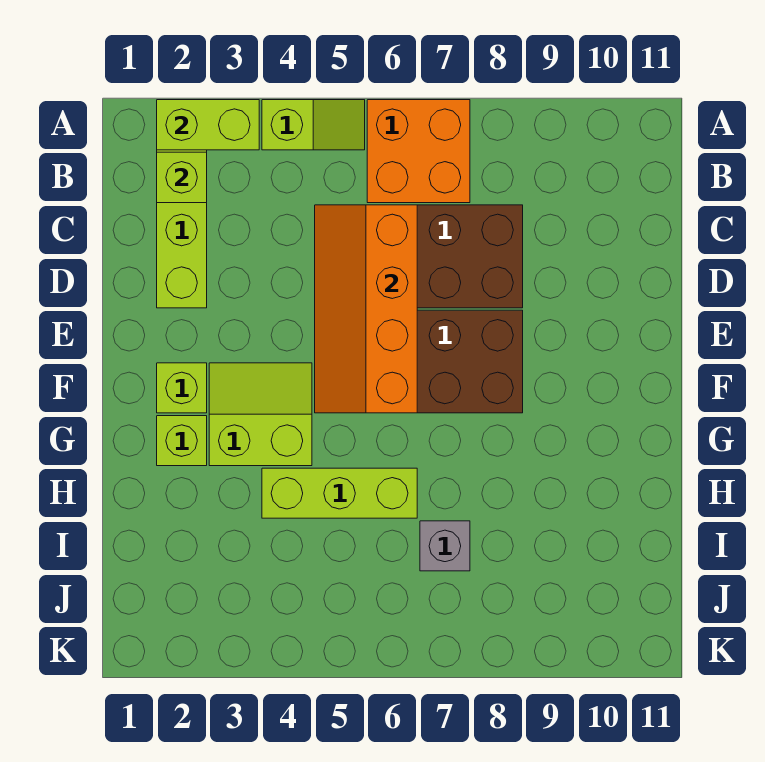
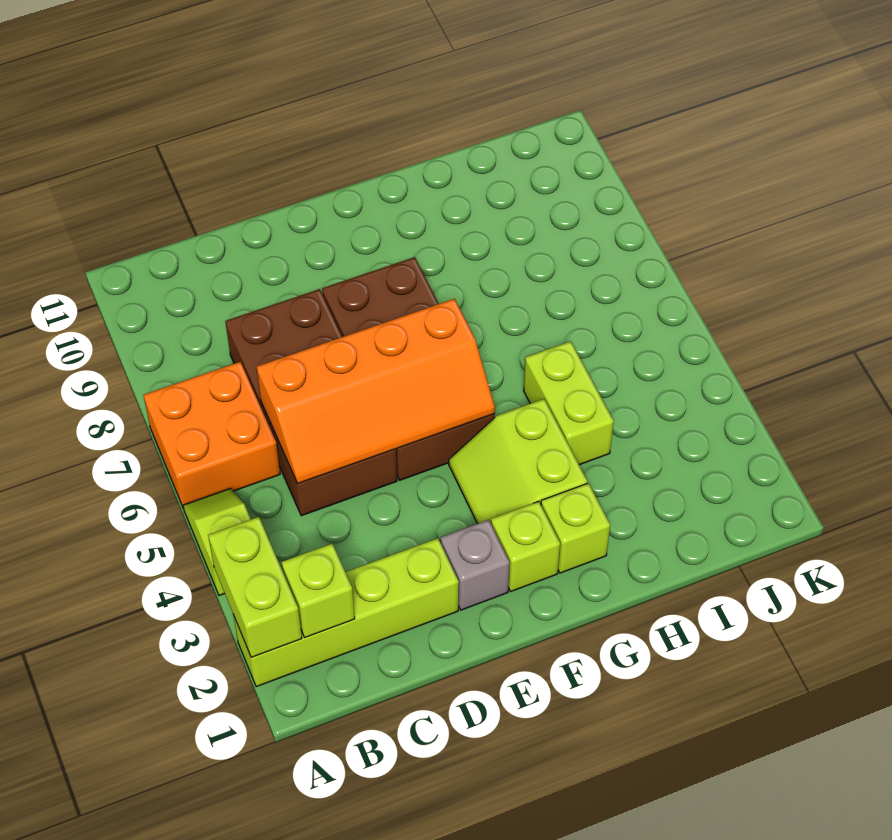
lime brick H4:H6 level 1 -> lime brick H4:H5 level 1
grey brick I7 level 1 -> grey brick E2 level 1

